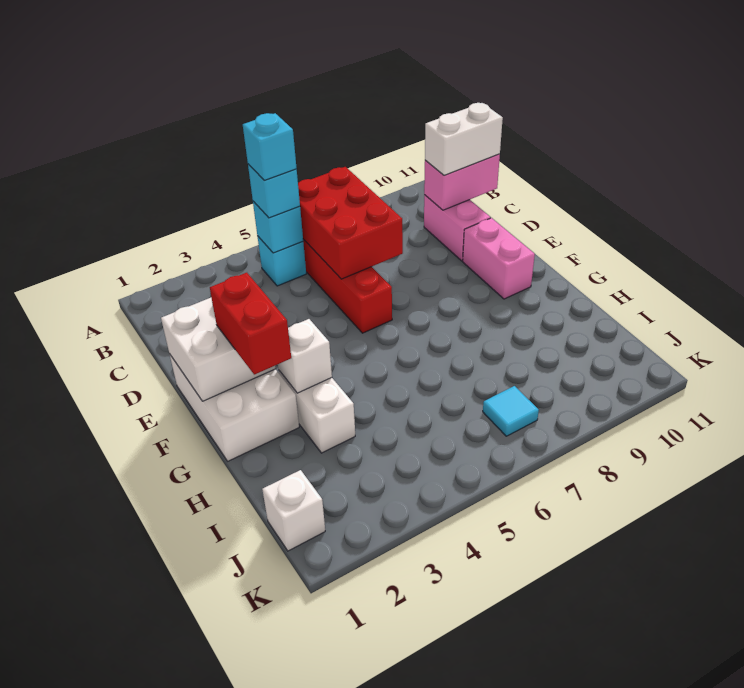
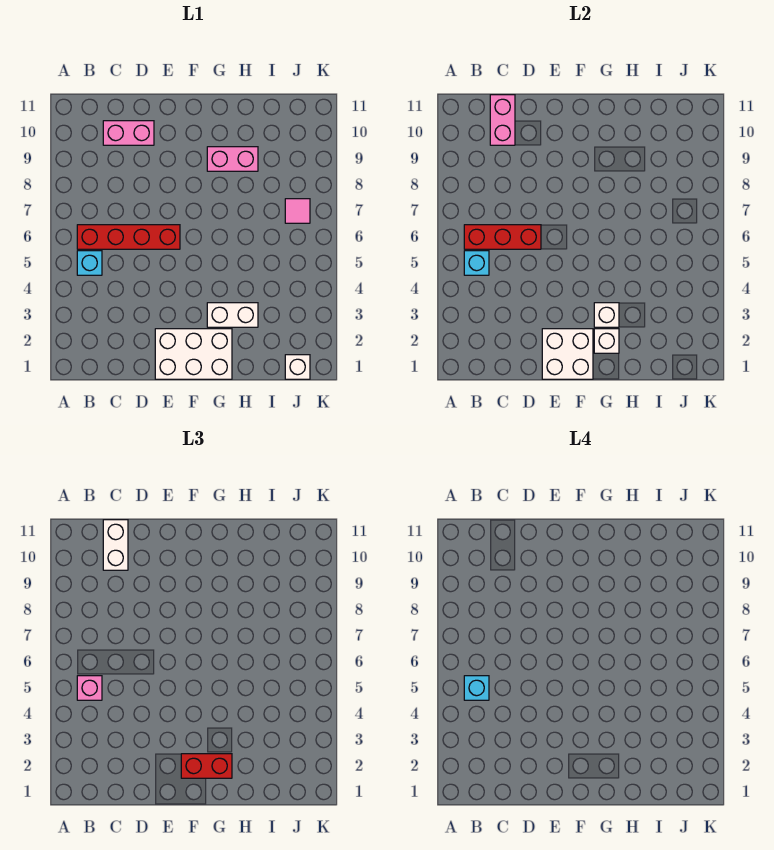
cyan brick B5 level 3 -> pink brick B5 level 3
red brick B6:D7 level 2 -> red brick B6:D6 level 2
pink brick E10:F10 level 1 -> pink brick G9:H9 level 1
none -> white brick G2 level 2
cyan tile J7 level 1 -> pink tile J7 level 1

